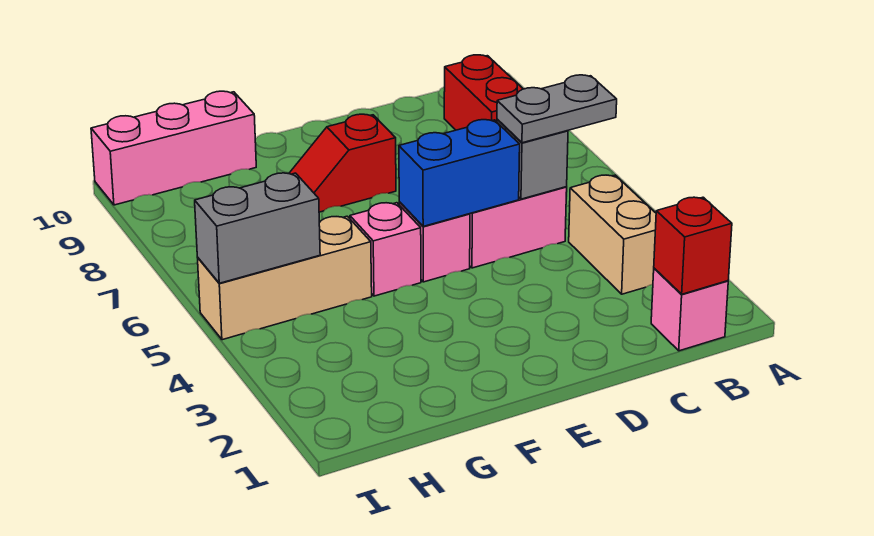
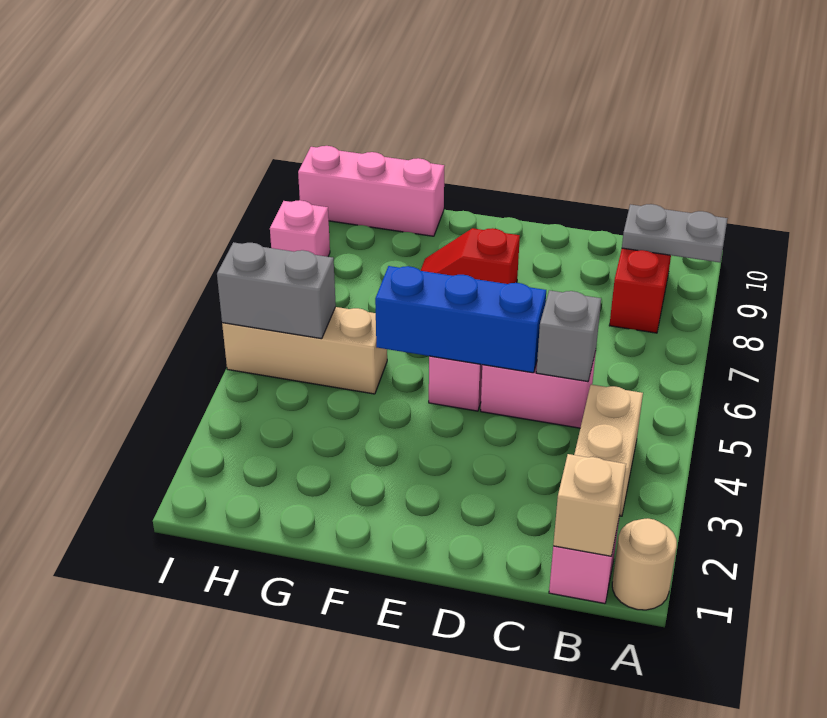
none -> tan round brick A1 level 1
red brick B1 level 2 -> tan brick B1 level 2
grey plate B5:C5 level 3 -> grey plate A9:B9 level 2
blue brick D5:E5 level 2 -> blue brick D5:F5 level 2
pink brick F5 level 1 -> pink brick I8 level 1

